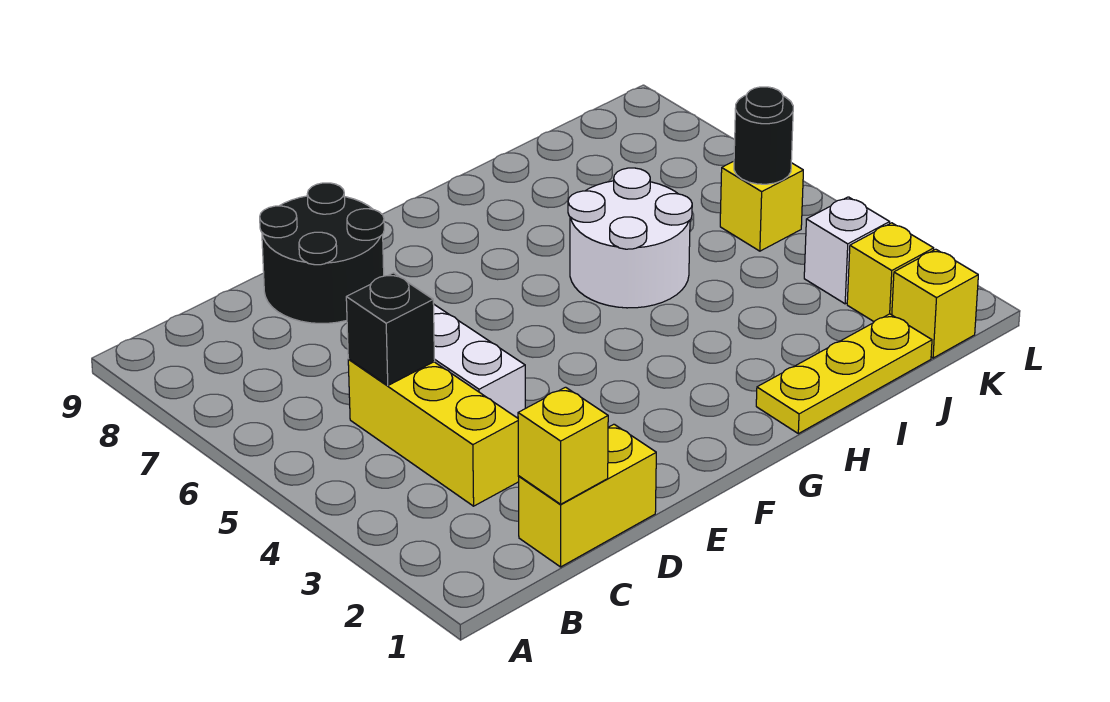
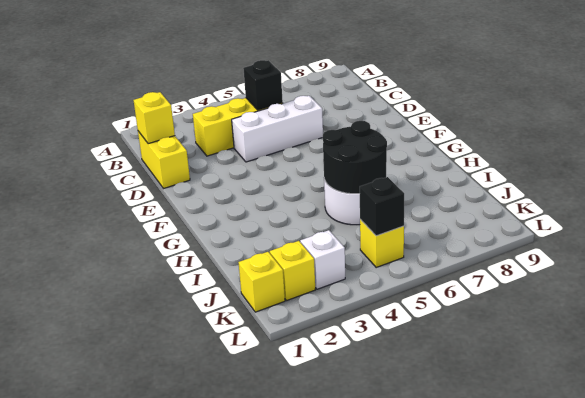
black round brick D8:E9 level 1 -> black round brick H5:I6 level 2
yellow plate H1:J1 level 1 -> none
black round brick K5 level 2 -> black brick K5 level 2

